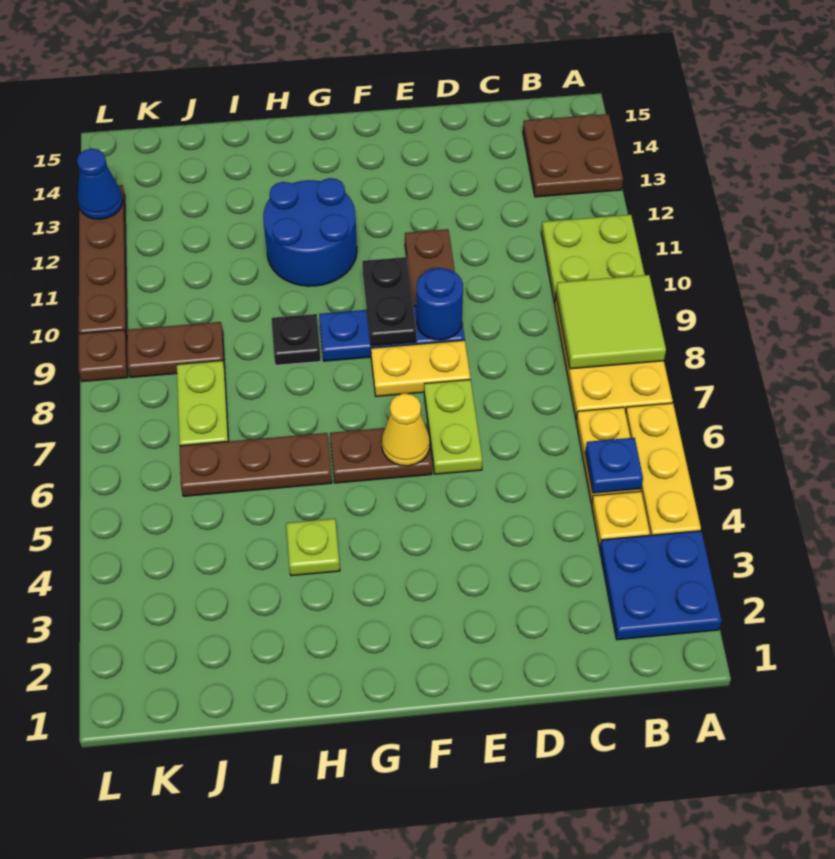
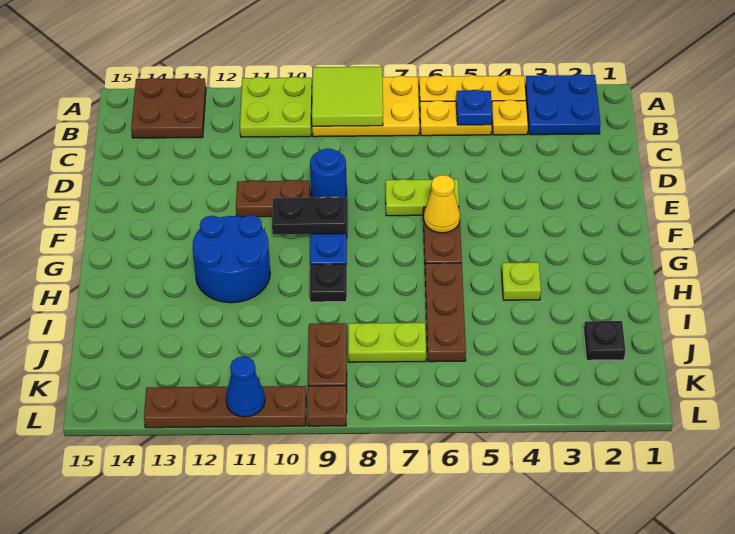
yellow plate E8:F8 level 1 -> none
none -> black plate J2 level 1
blue cone L13 level 2 -> blue cone L11 level 2

